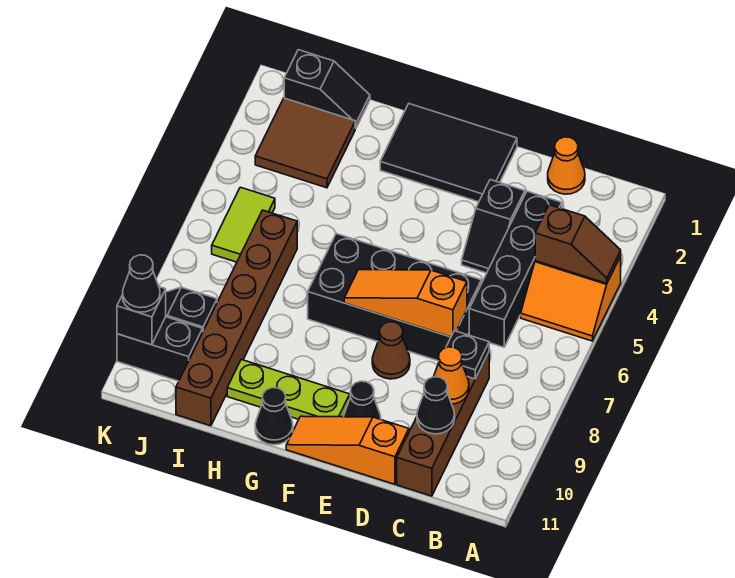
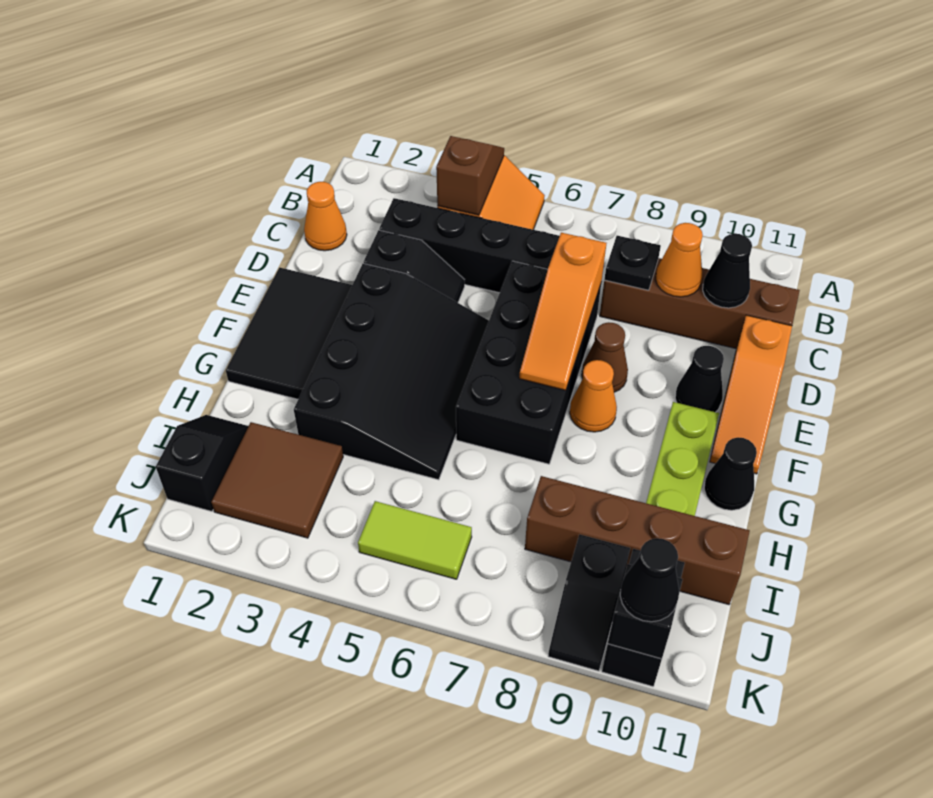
none -> black slope E3:H5 level 1 top 3
none -> orange cone F8 level 1
brown brick I6:I11 level 1 -> brown brick I8:I11 level 1

